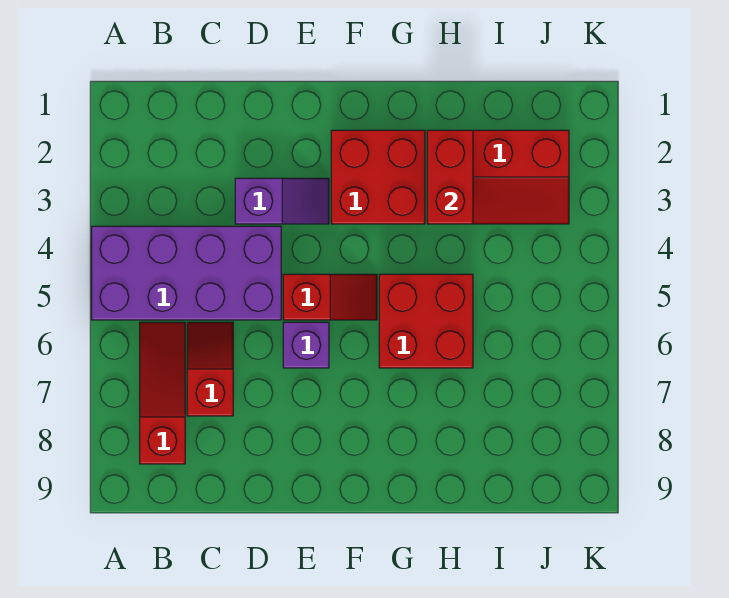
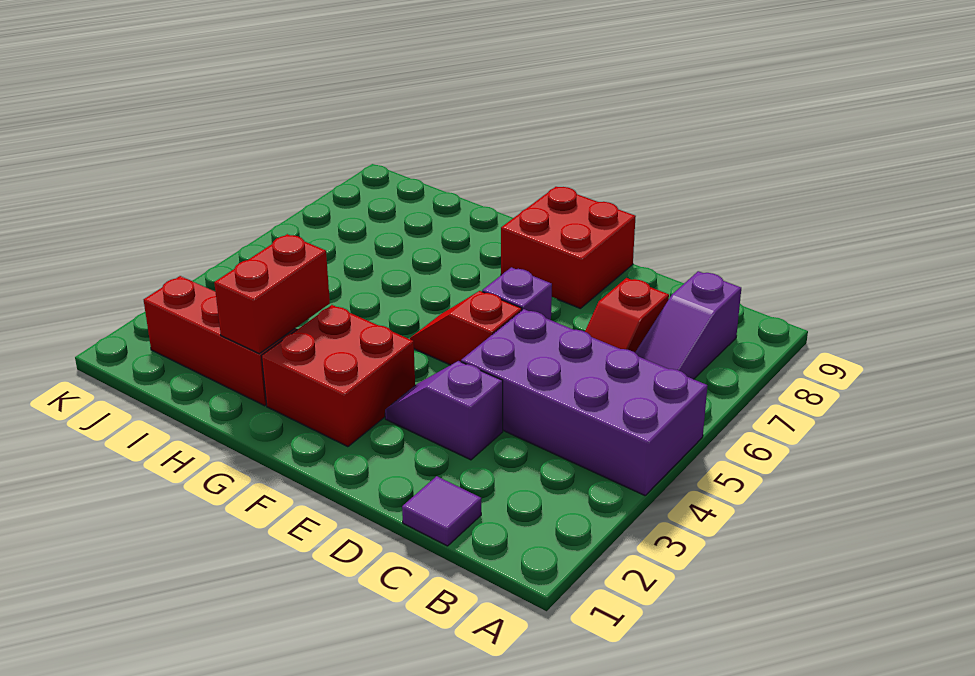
red slope B6:B8 level 1 top 8 -> purple slope B6:B8 level 1 top 8
none -> purple tile C1 level 1
red brick G5:H6 level 1 -> red brick E8:F9 level 1

